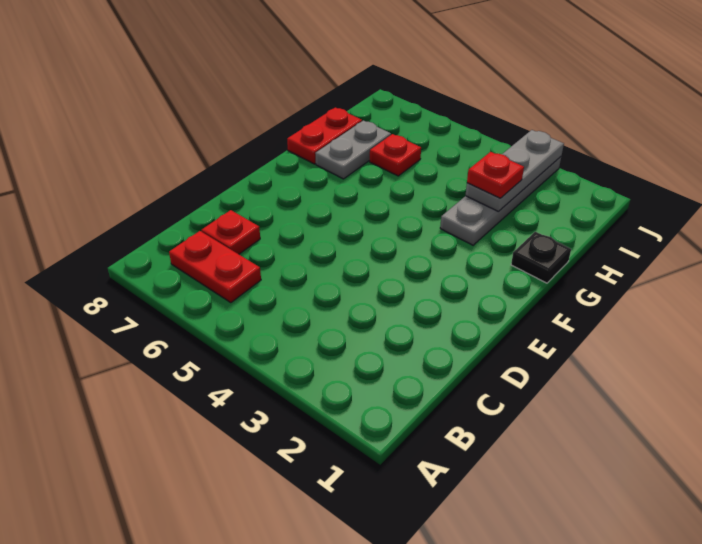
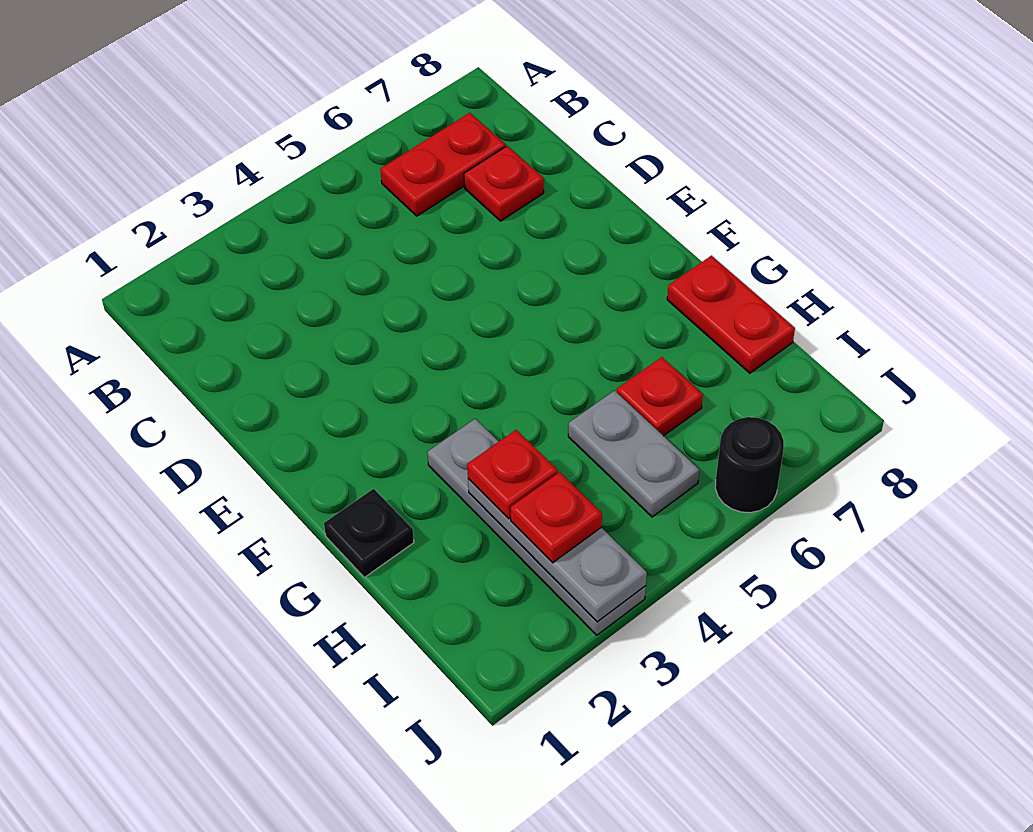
grey plate G7:H7 level 1 -> grey plate H5:I5 level 1
none -> red plate I3 level 3
none -> black round brick J6 level 1

